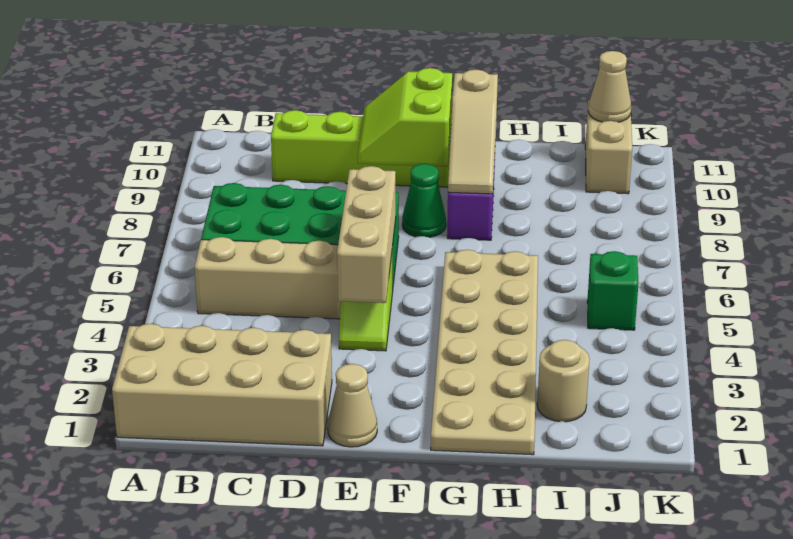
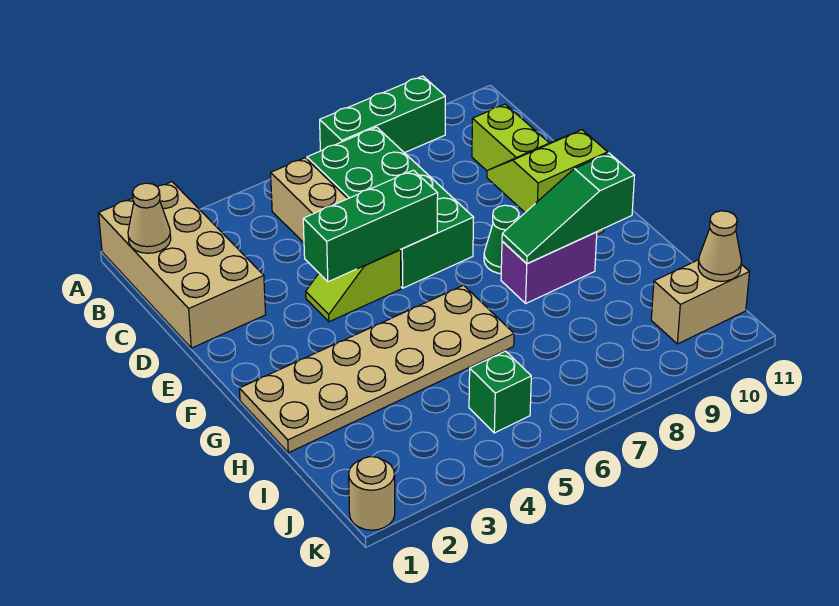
none -> green brick A7:A9 level 1
tan cone E1 level 1 -> tan cone B1 level 2
tan brick E4:E6 level 2 -> green brick E4:E6 level 2
tan slope G8:G10 level 2 top 10 -> green slope G8:G10 level 2 top 10
tan round brick I2 level 1 -> tan round brick K1 level 1

